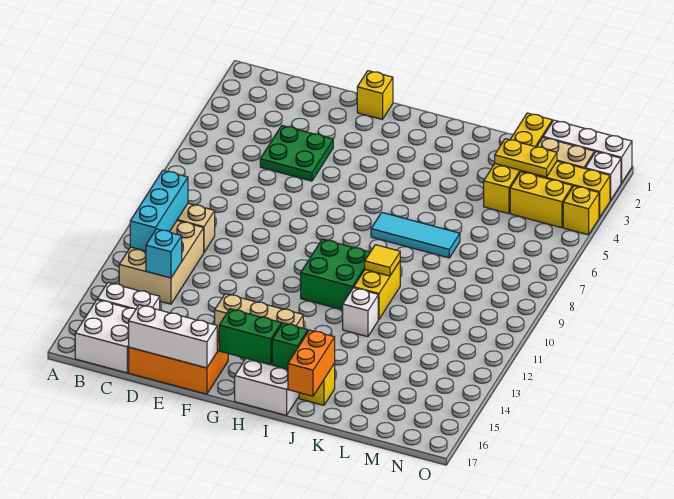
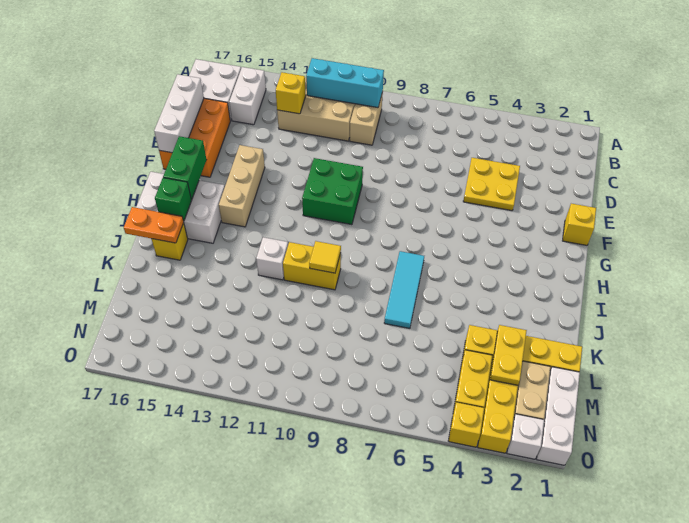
cyan brick C13 level 2 -> yellow brick C13 level 2
green plate D4:E5 level 1 -> yellow plate D4:E5 level 1
green brick H10:I11 level 1 -> green brick F10:G11 level 1
orange brick J16:J17 level 2 -> orange plate J16:J17 level 2

